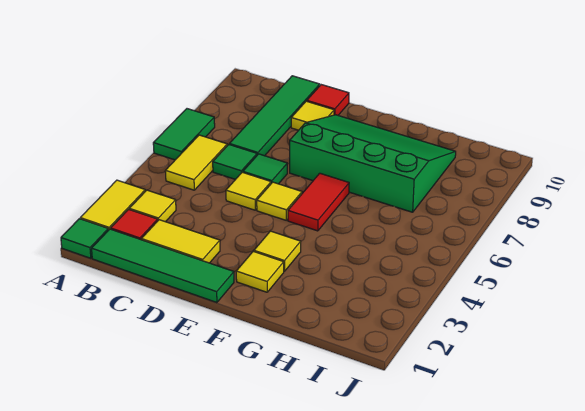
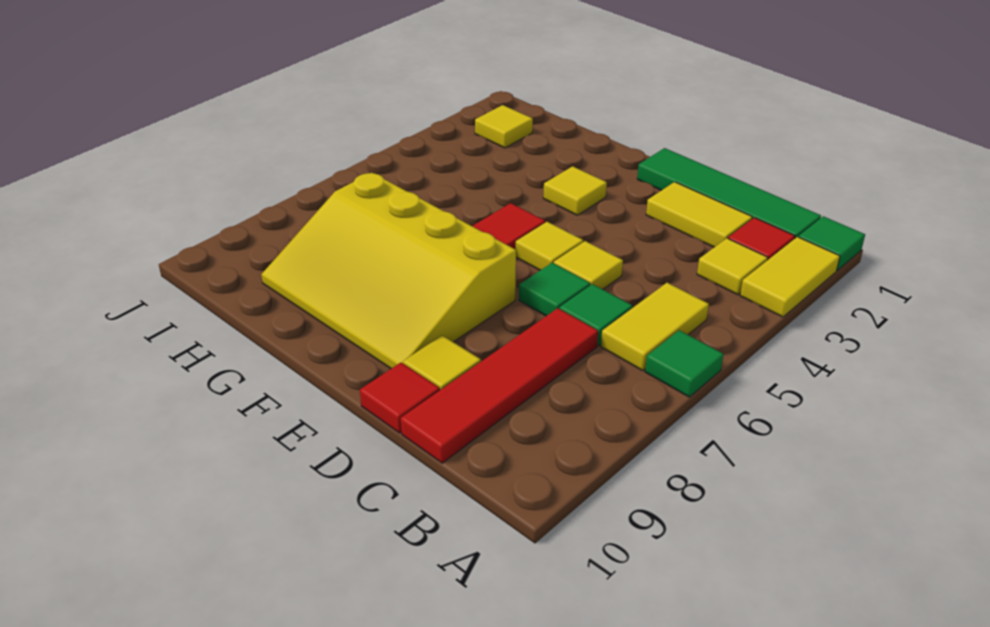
green tile A6:A7 level 1 -> green tile A6 level 1
green tile C7:C10 level 1 -> red tile C7:C10 level 1
green slope E7:H9 level 1 top 7 -> yellow slope E7:H9 level 1 top 7
yellow tile F2 level 1 -> yellow tile I2 level 1

